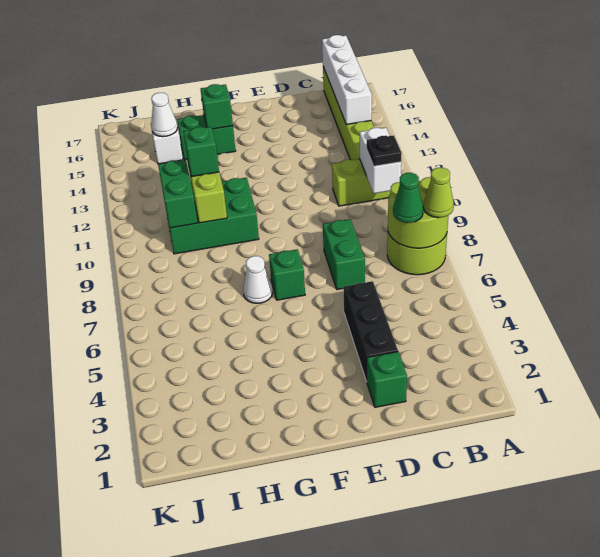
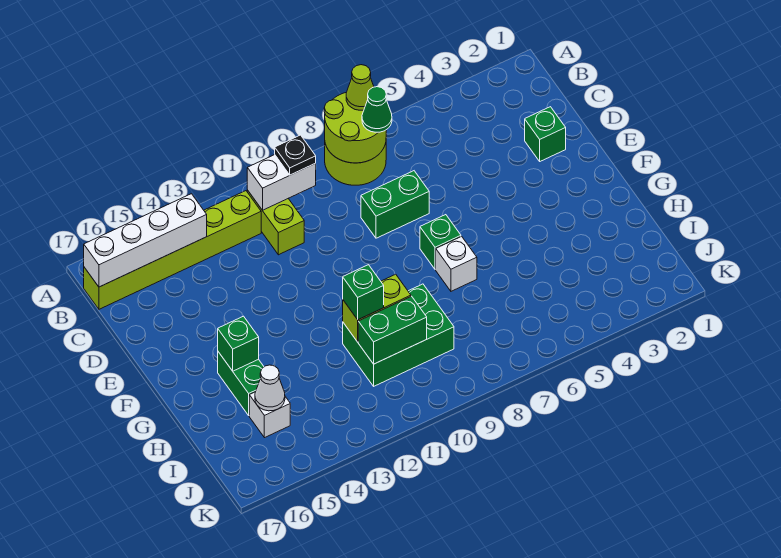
black brick D3:D5 level 1 -> none
white cone G7 level 1 -> white brick G7 level 1
green brick G10:I11 level 1 -> green brick H9:I11 level 1

